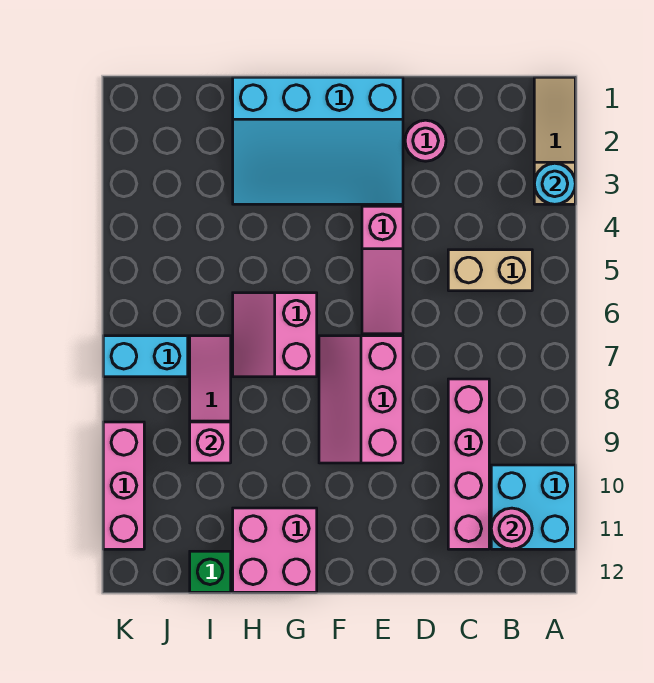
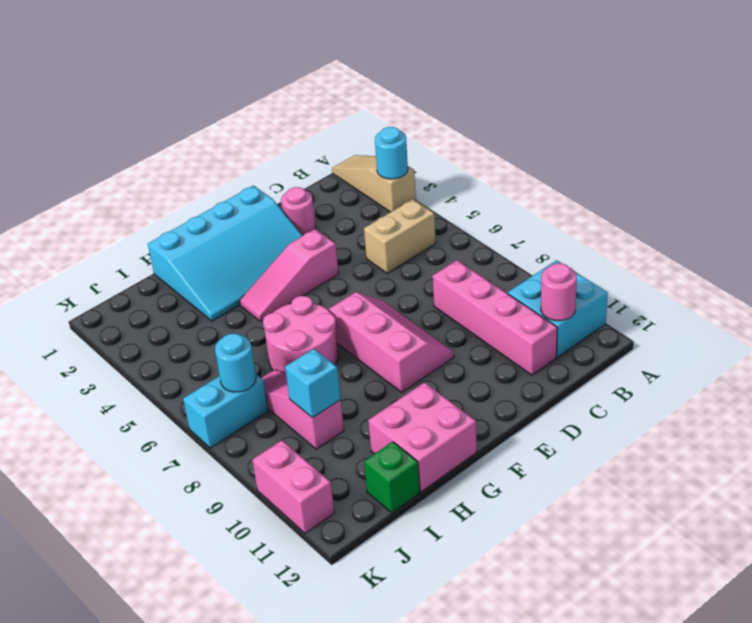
pink slope E4:E6 level 1 top 4 -> pink slope E4:G4 level 1 top E
pink slope E7:F9 level 1 top E -> pink slope E7:F9 level 1 top F
pink slope G6:H7 level 1 top G -> pink round brick G6:H7 level 1
pink brick I9 level 2 -> cyan brick I9 level 2
none -> cyan round brick J7 level 2
pink brick K9:K11 level 1 -> pink brick K10:K11 level 1

